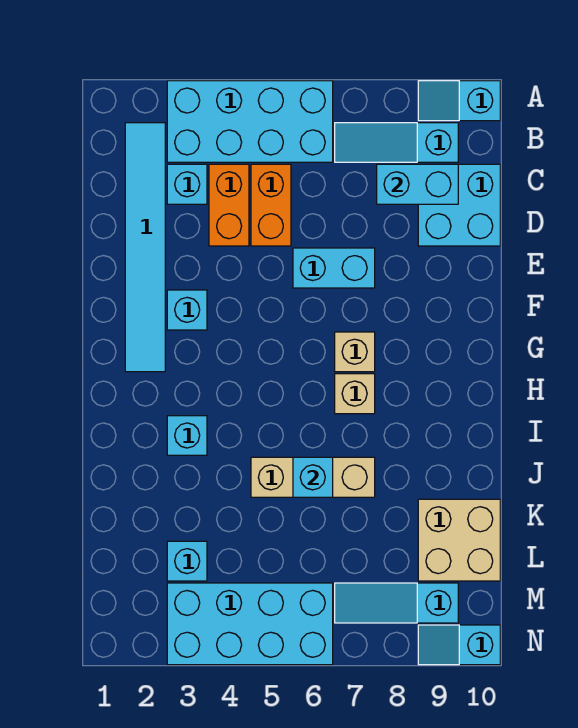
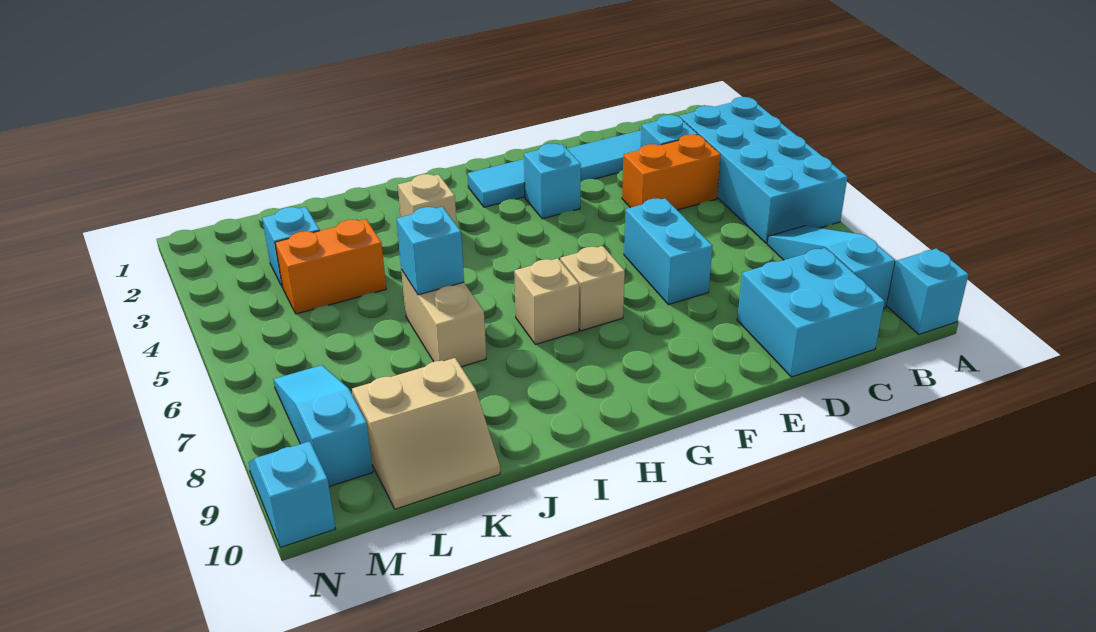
orange brick C5:D5 level 1 -> orange brick K4:L4 level 1
cyan brick C8:C9 level 2 -> none
cyan brick I3 level 1 -> tan brick I3 level 1
tan brick J5:J7 level 1 -> tan brick J6:J7 level 1
tan brick K9:L10 level 1 -> tan slope K9:L10 level 1 top 9
cyan brick M3:N6 level 1 -> none

